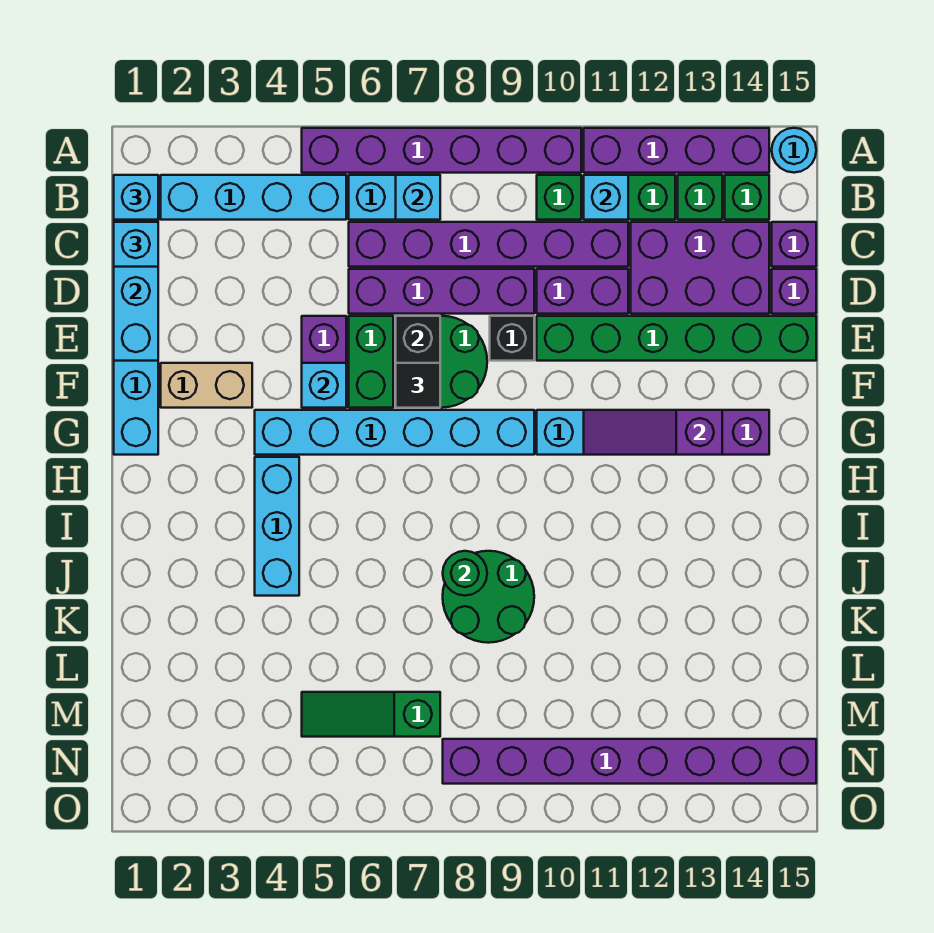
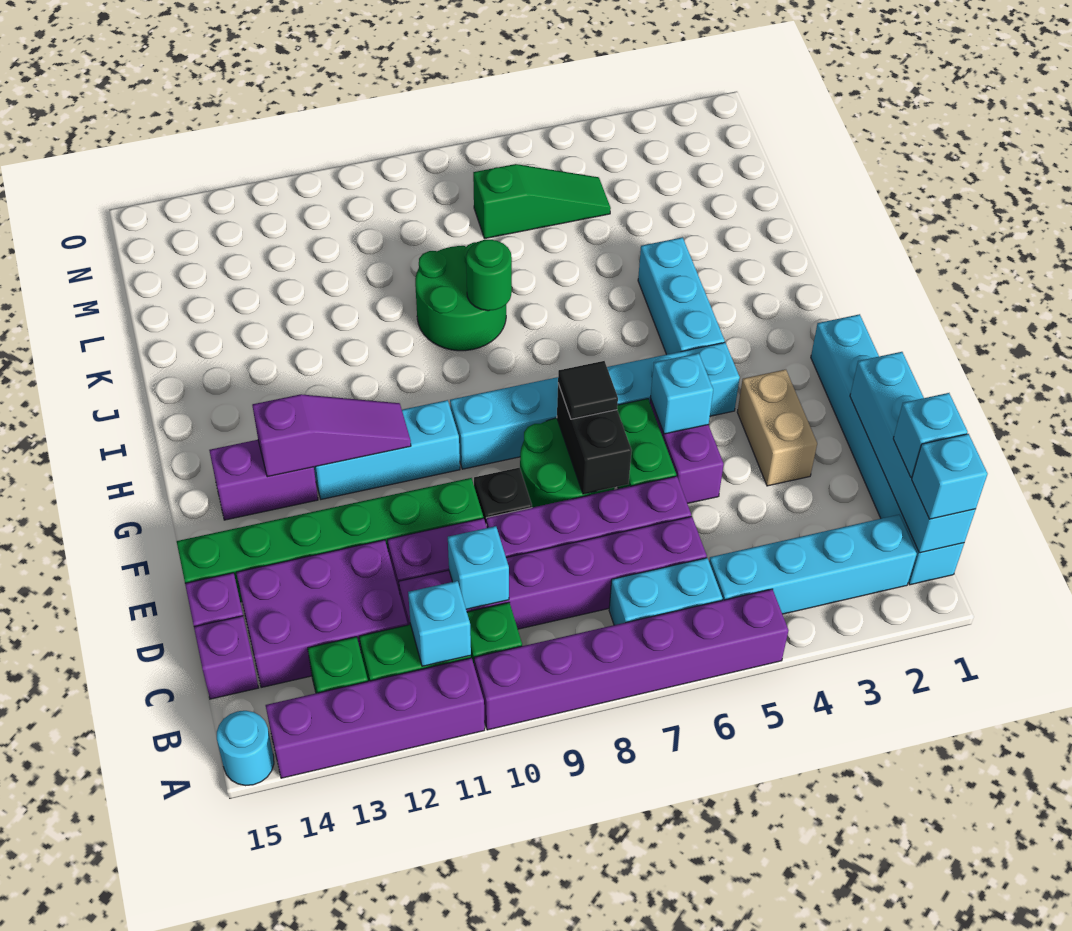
cyan brick B7 level 2 -> cyan brick C10 level 2
green brick B14 level 1 -> none
tan brick F2:F3 level 1 -> tan brick E3:F3 level 1
purple brick N8:N15 level 1 -> none

